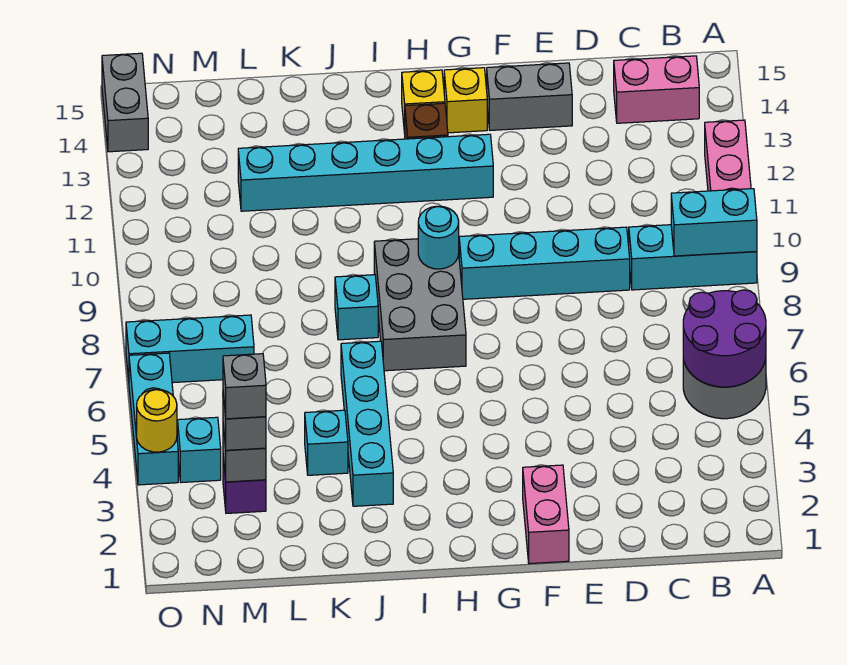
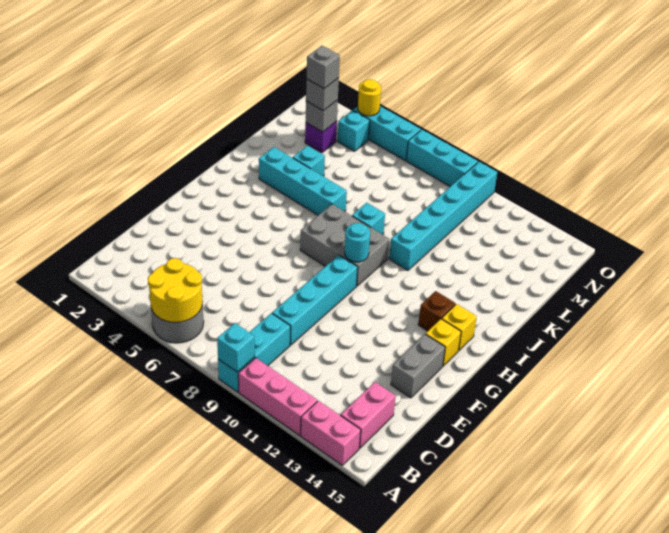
purple round brick A5:B6 level 2 -> yellow round brick A5:B6 level 2
cyan brick A9:B9 level 2 -> cyan brick A9 level 2
pink brick F1:F2 level 1 -> pink brick A13:A14 level 1
cyan brick G12:L12 level 1 -> cyan brick J10:O10 level 1
cyan brick M7:O7 level 1 -> cyan brick O7:O9 level 1
grey brick O14:O15 level 1 -> none

